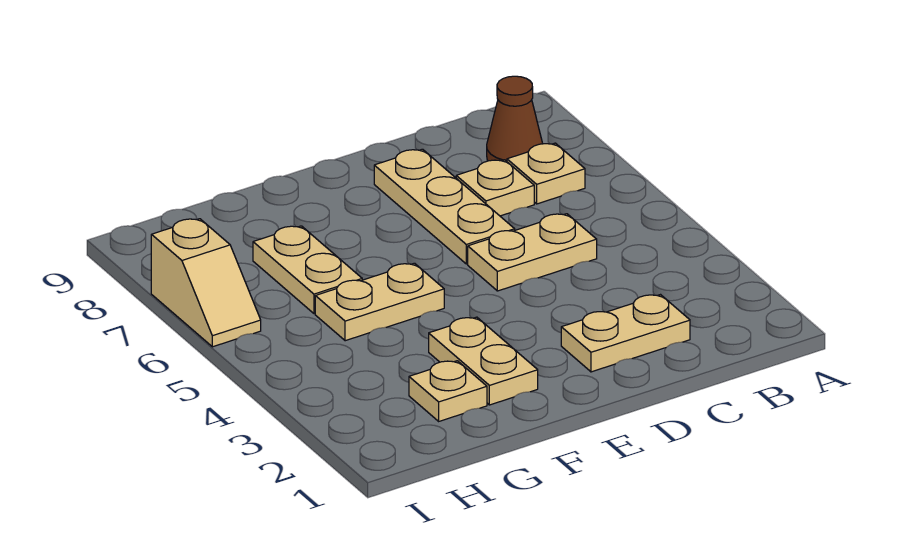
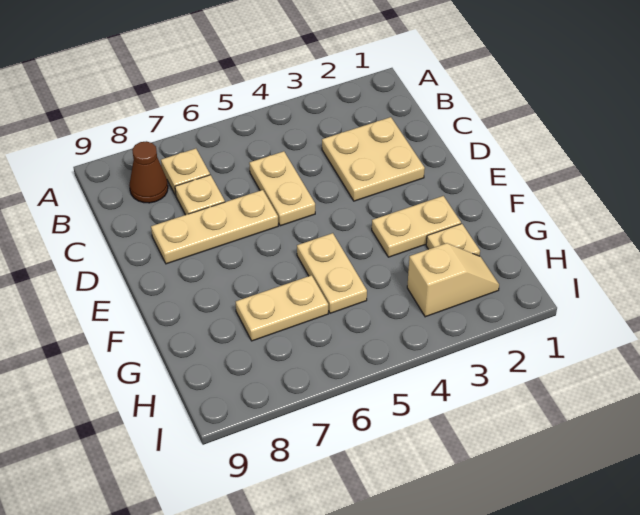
tan plate C2:D2 level 1 -> tan plate C2:D3 level 1
tan slope I6:I7 level 1 top 7 -> tan slope H2:H3 level 1 top 3

